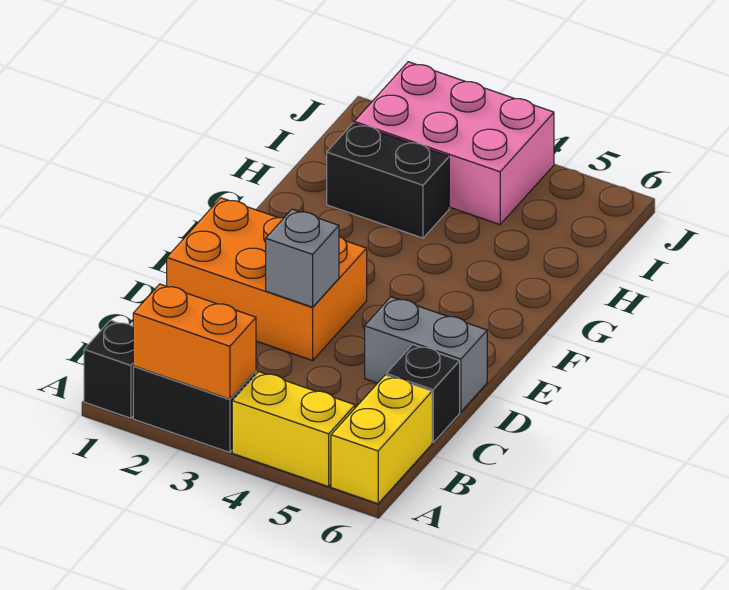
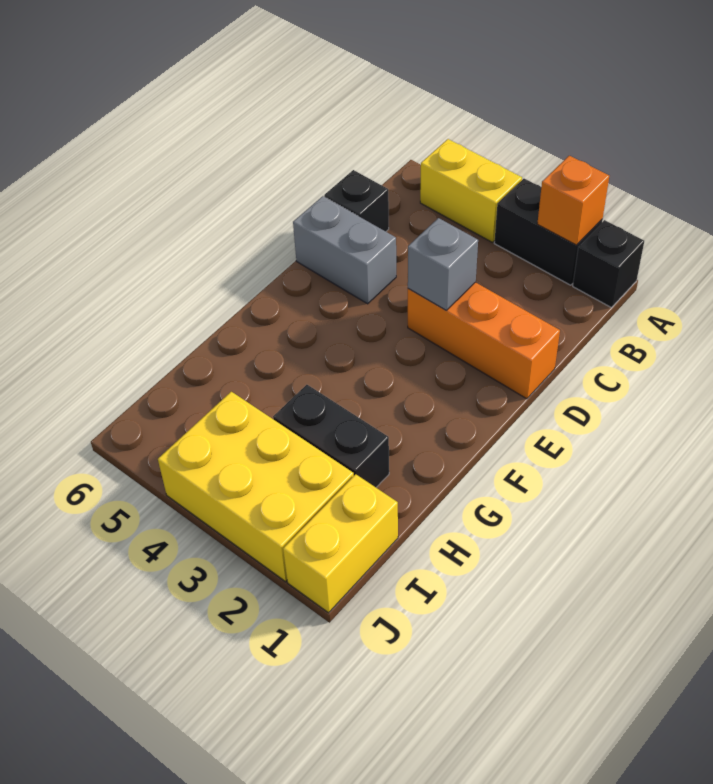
orange brick A2:A3 level 2 -> orange brick A2 level 2
yellow brick A6:B6 level 1 -> yellow brick I1:J1 level 1
orange brick D1:E3 level 1 -> orange brick D1:D3 level 1
pink brick I2:J4 level 1 -> yellow brick I2:J4 level 1

